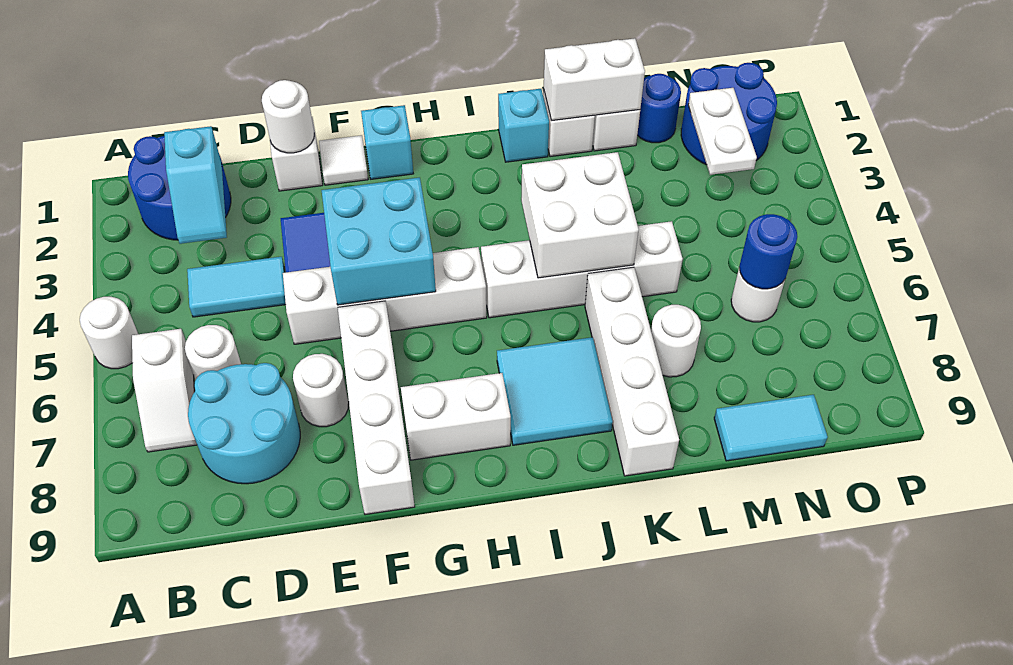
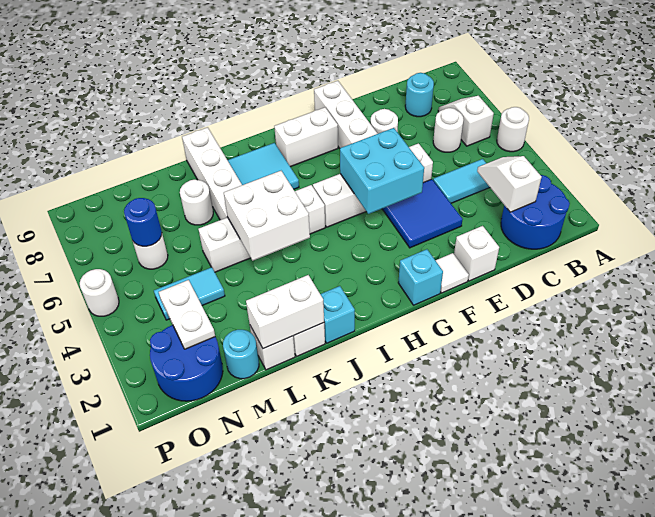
cyan slope C2:C3 level 2 top 2 -> white slope C2:C3 level 2 top 2
cyan round brick C7:D8 level 1 -> cyan round brick C8 level 1
white round brick E1 level 2 -> white round brick P5 level 1
blue round brick M1 level 1 -> cyan round brick M1 level 1
cyan tile M9:N9 level 1 -> cyan tile M4:N4 level 1

